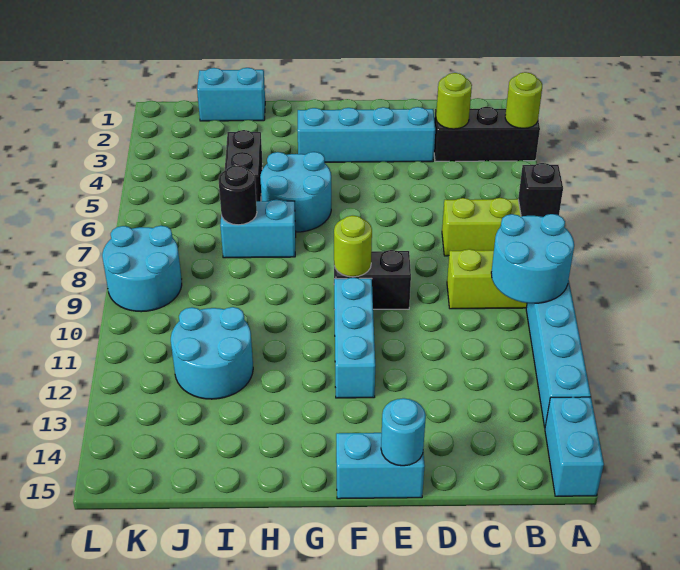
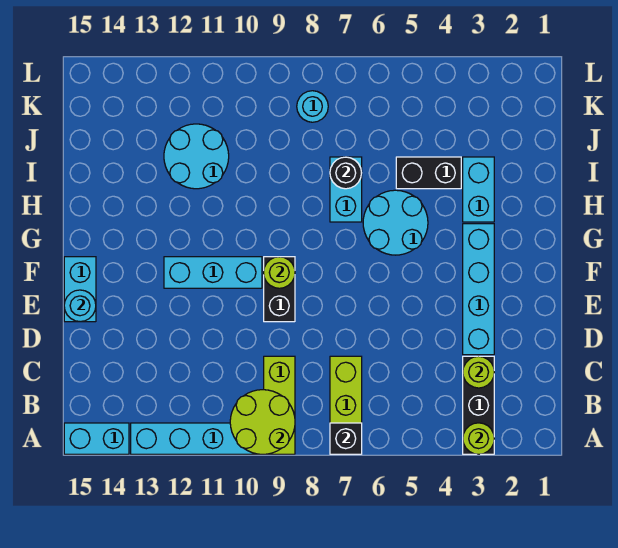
cyan round brick A9:B10 level 2 -> lime round brick A9:B10 level 2
cyan brick I1:J1 level 1 -> cyan brick H3:I3 level 1
cyan round brick K8:L9 level 1 -> cyan round brick K8 level 1

